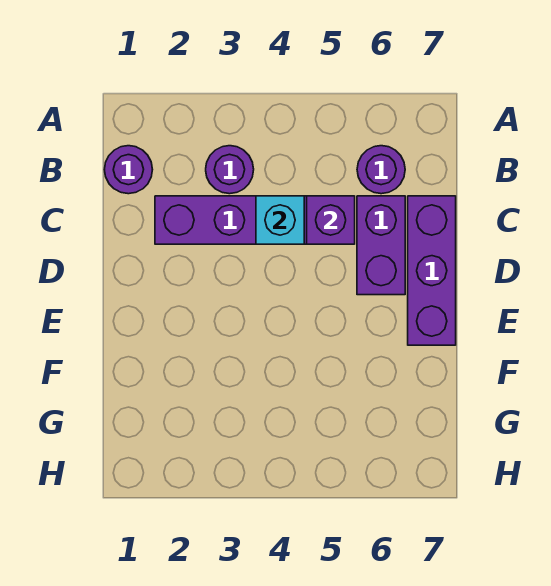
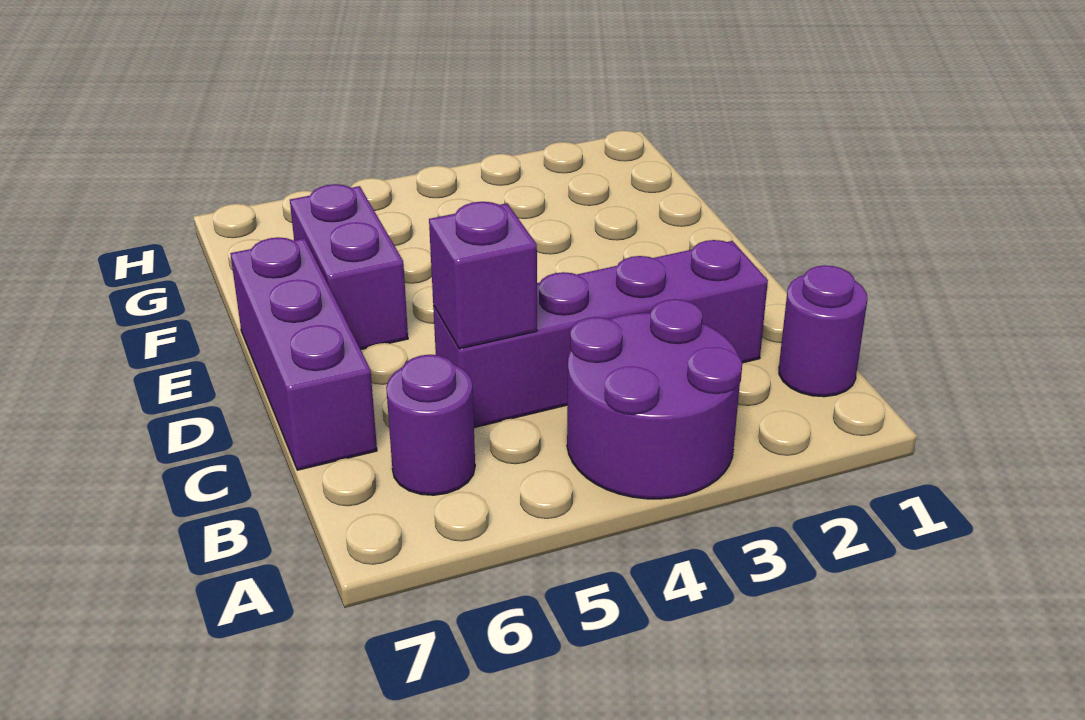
purple round brick B3 level 1 -> purple round brick A3:B4 level 1
cyan brick C4 level 2 -> none
purple brick C6:D6 level 1 -> purple brick E6:F6 level 1

